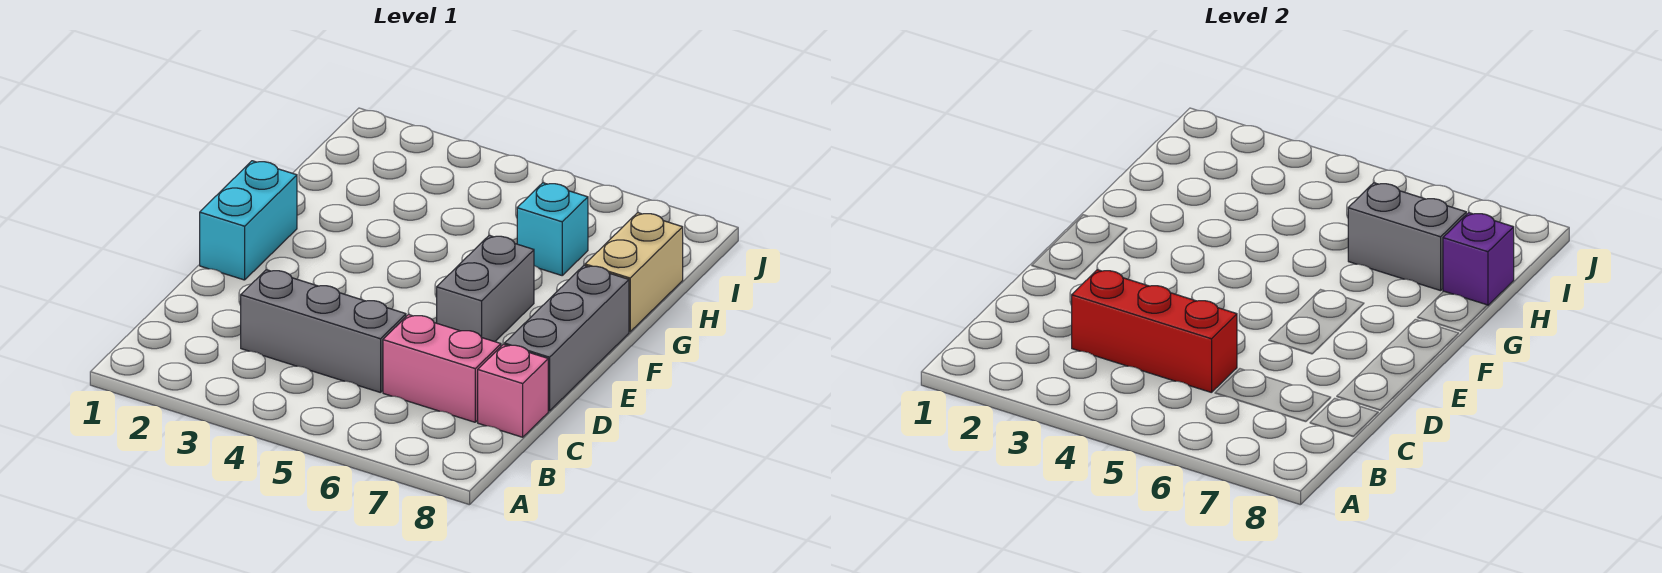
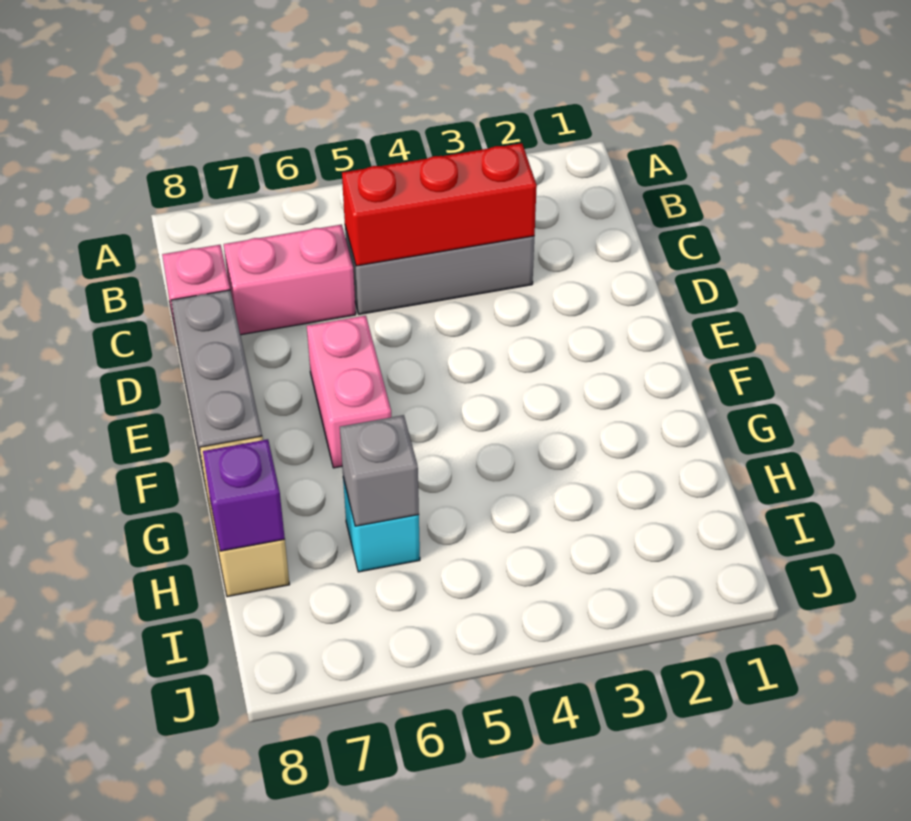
cyan brick E1:F1 level 1 -> none
grey brick E6:F6 level 1 -> pink brick E6:F6 level 1
grey brick H6:H7 level 2 -> grey brick H6 level 2

